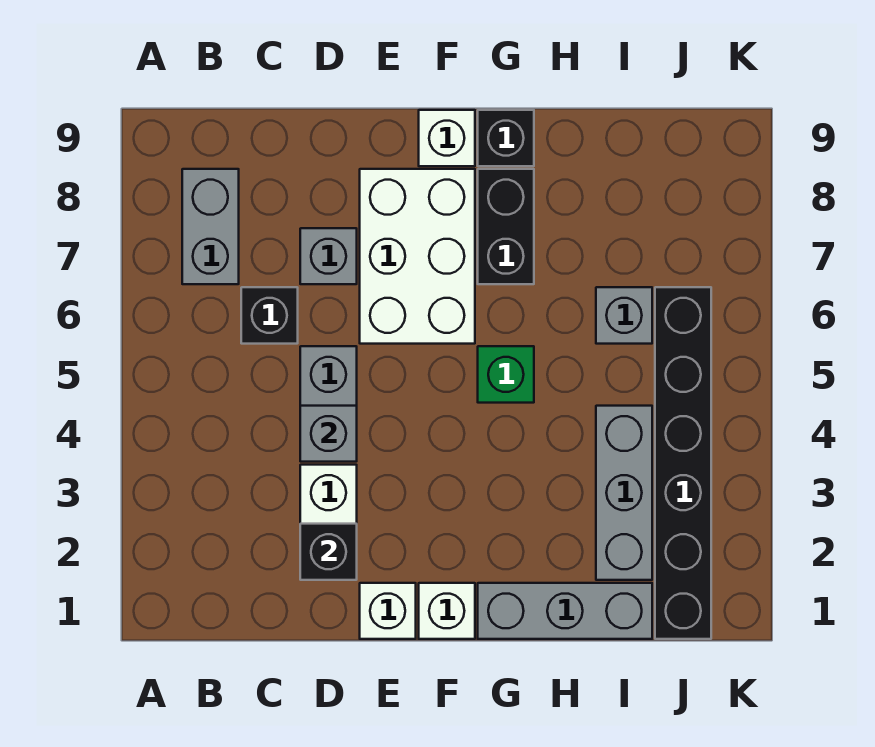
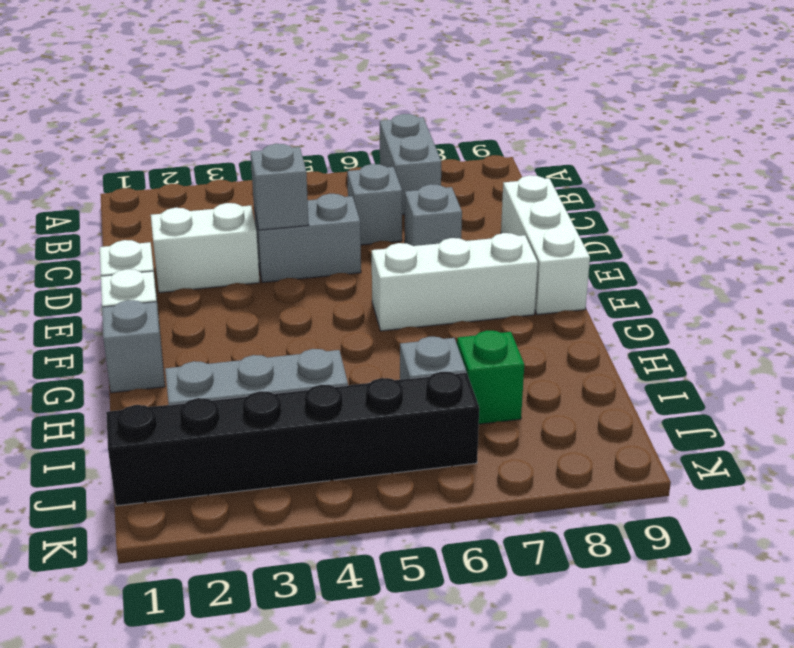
grey brick B7:B8 level 1 -> grey brick A7:B7 level 1
black brick C6 level 1 -> grey brick C6 level 1
black brick D2 level 2 -> none
white brick E6:F8 level 1 -> white brick F6:F8 level 1
white brick F9 level 1 -> white brick D9:F9 level 1
grey brick G1:I1 level 1 -> grey brick G1 level 1
green brick G5 level 1 -> green brick I7 level 1
black brick G7:G8 level 1 -> none
black brick G9 level 1 -> none

